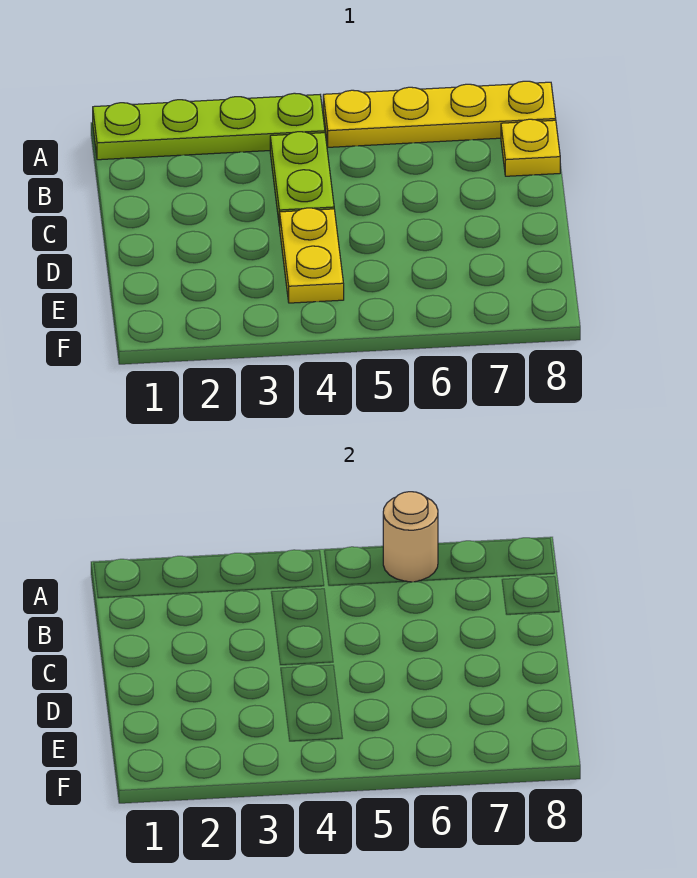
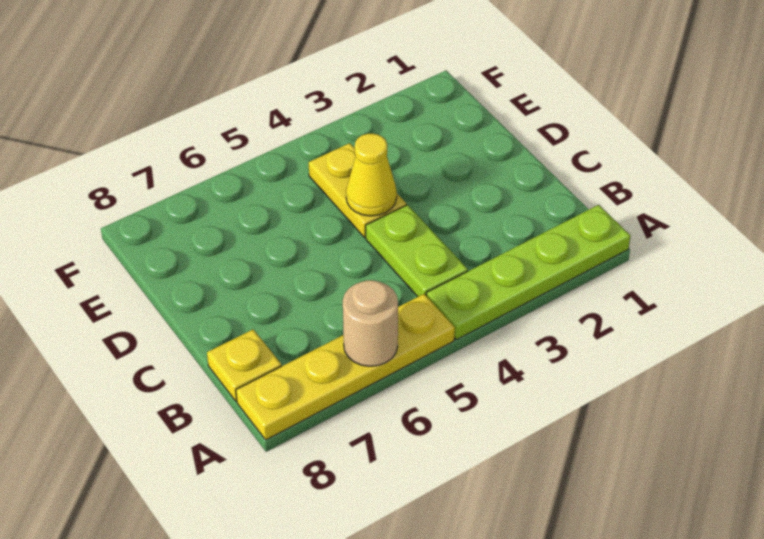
none -> yellow cone D4 level 2

